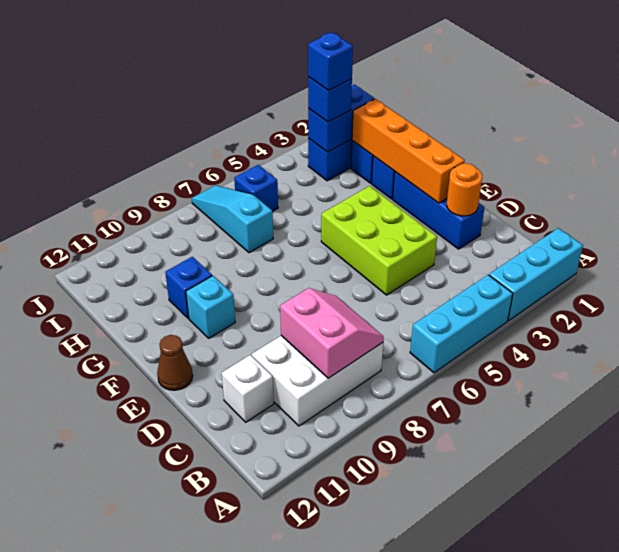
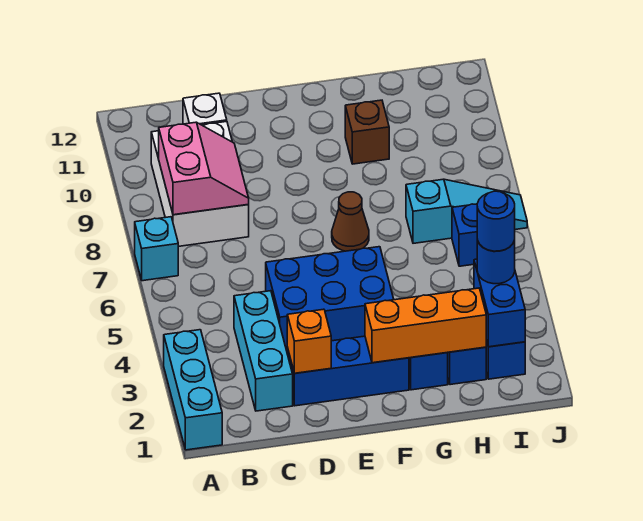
cyan brick A4:A6 level 1 -> cyan brick C2:C4 level 1
pink slope B8:C9 level 2 top 9 -> pink slope B8:C9 level 2 top B
orange round brick D2 level 2 -> orange brick D2 level 2
lime brick D4:F5 level 1 -> blue brick D4:F5 level 1
orange brick E2:H2 level 2 -> orange brick F2:H2 level 2
brown cone E12 level 1 -> brown cone F7 level 1
cyan brick F10 level 1 -> cyan brick A7 level 1
blue brick G10 level 1 -> brown brick G10 level 1
blue brick I3 level 3 -> blue round brick I3 level 3
blue brick I3 level 4 -> blue round brick I3 level 4

